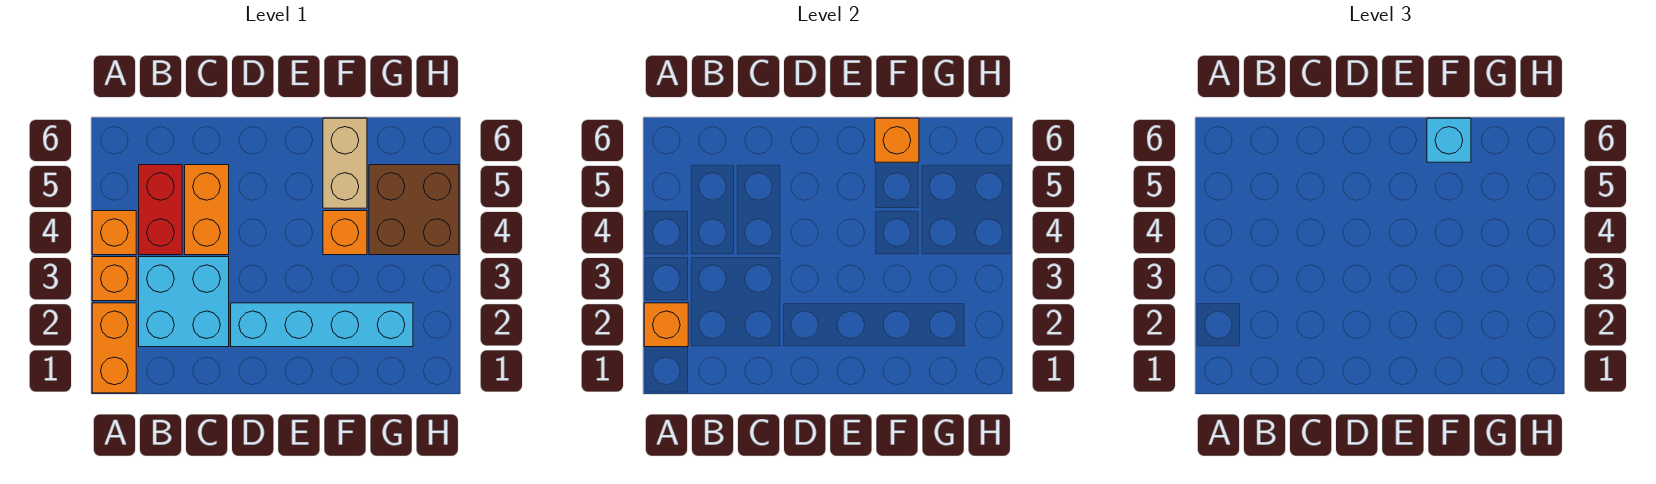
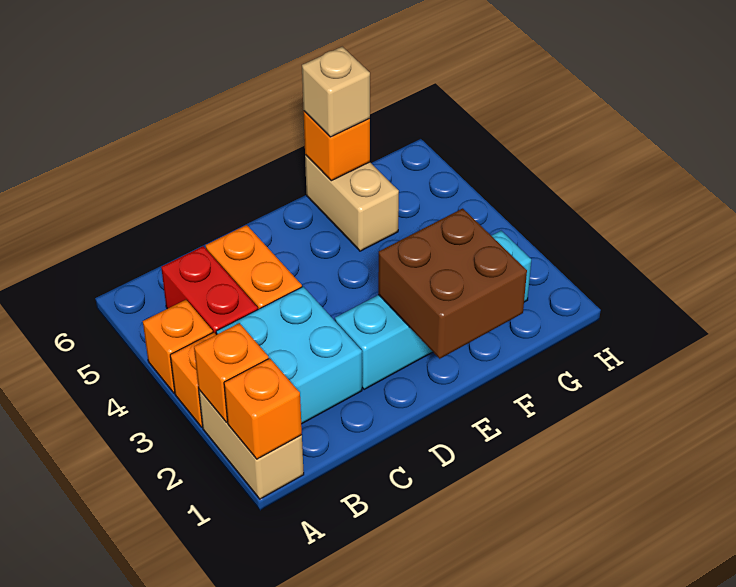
orange brick A1:A2 level 1 -> tan brick A1:A2 level 1
orange brick F4 level 1 -> orange brick A1 level 2
cyan brick F6 level 3 -> tan brick F6 level 3
brown brick G4:H5 level 1 -> brown brick E1:F2 level 2

